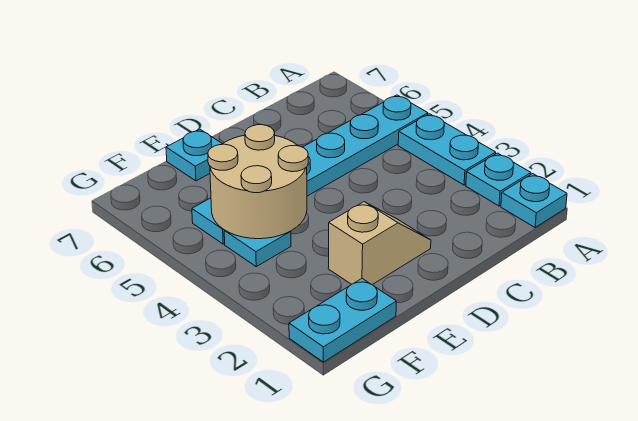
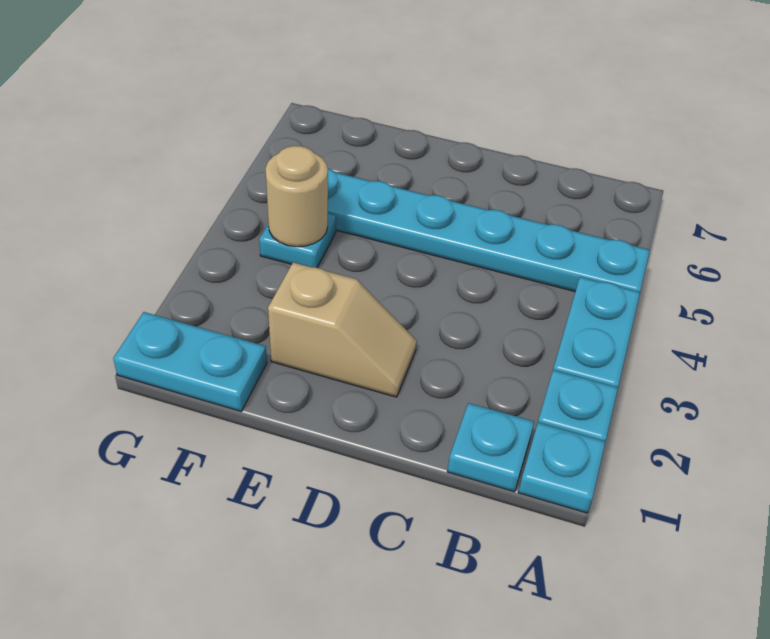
tan round brick E4:F5 level 2 -> tan round brick F4 level 2
cyan plate E7 level 1 -> cyan plate B1 level 1

